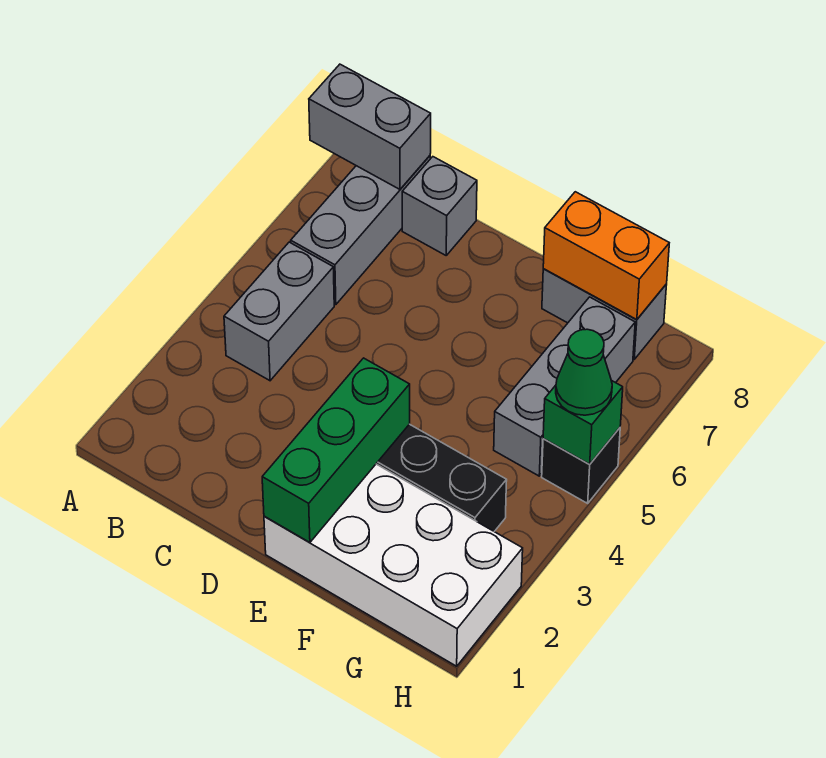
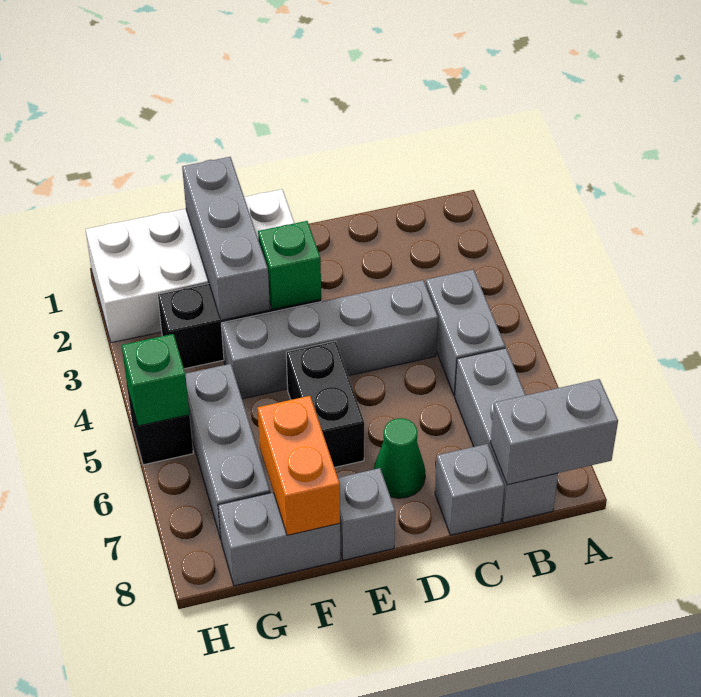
none -> grey brick C4:F4 level 1
green brick E1:E3 level 2 -> green brick E3 level 2
none -> black brick E5:E6 level 1
none -> grey brick E8 level 1
none -> grey brick F1:F3 level 2
orange brick F8:G8 level 2 -> orange brick F7:F8 level 2
green cone H5 level 3 -> green cone D7 level 1

